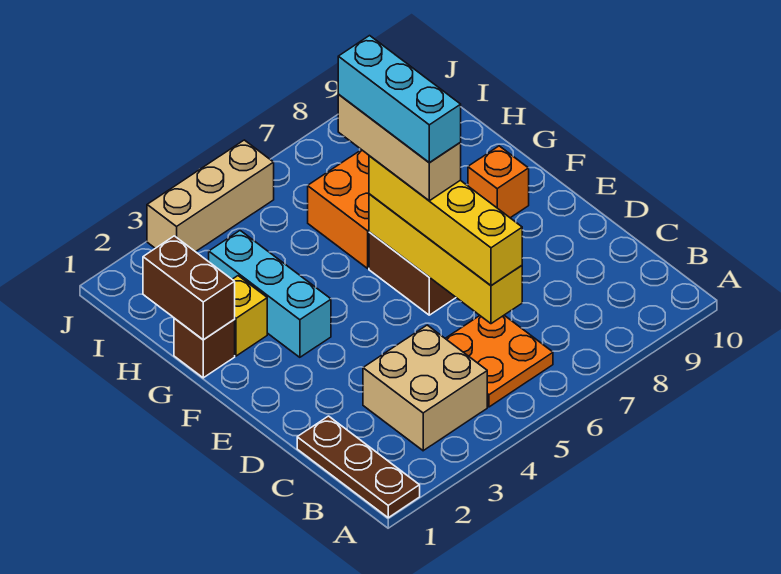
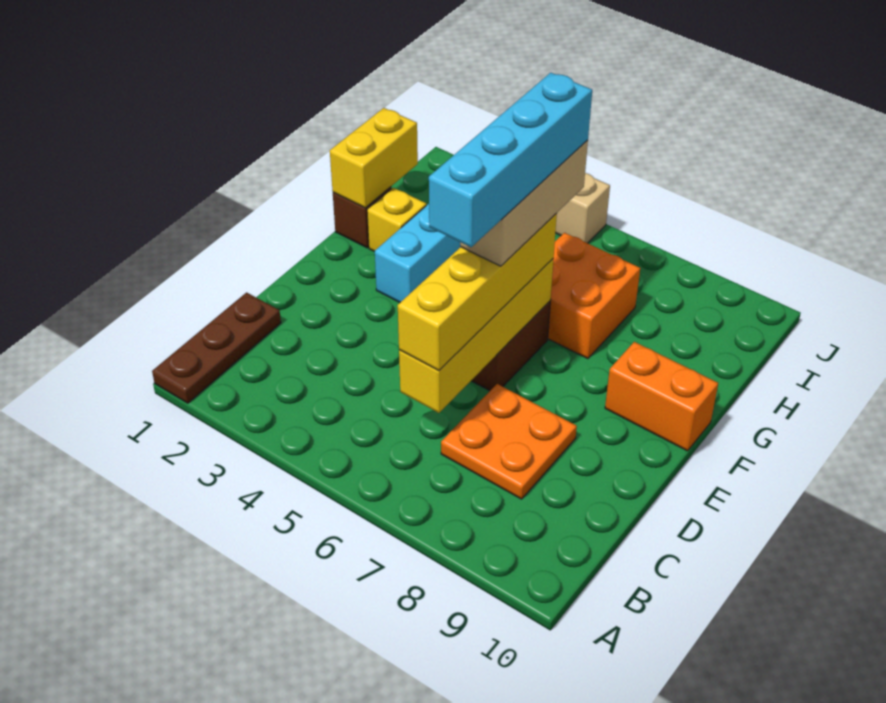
tan brick B3:C4 level 1 -> none
orange plate B5:C6 level 1 -> orange plate C7:D8 level 1
cyan brick E6:G6 level 5 -> cyan brick D6:G6 level 5
orange brick F9 level 1 -> orange brick F9:F10 level 1
brown brick G1:H1 level 2 -> yellow brick G1:H1 level 2

